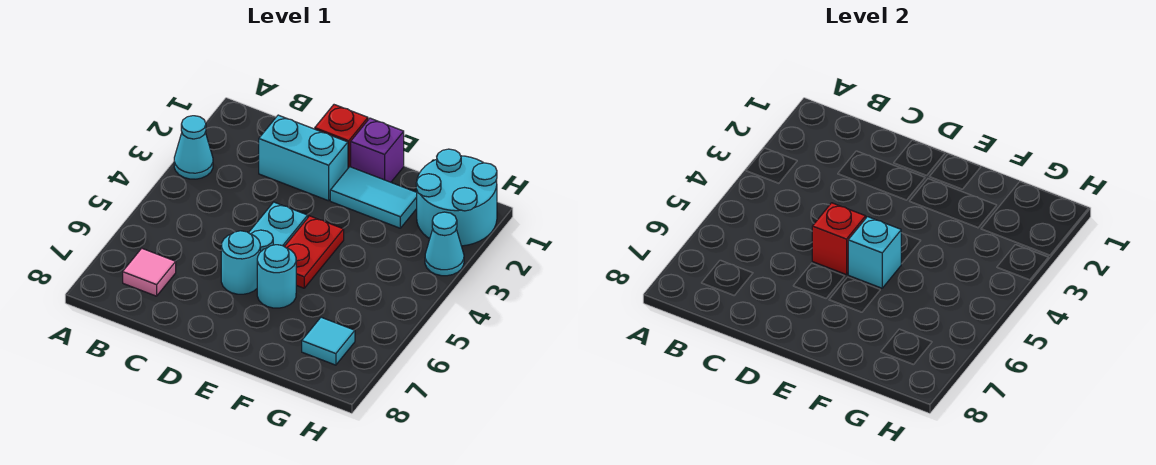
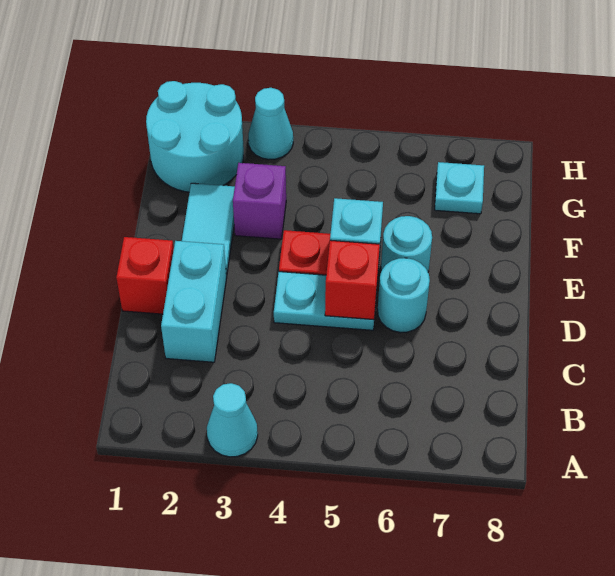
pink tile B7 level 1 -> none
purple brick E1 level 1 -> purple brick F3 level 1
cyan tile G7 level 1 -> cyan plate G7 level 1

